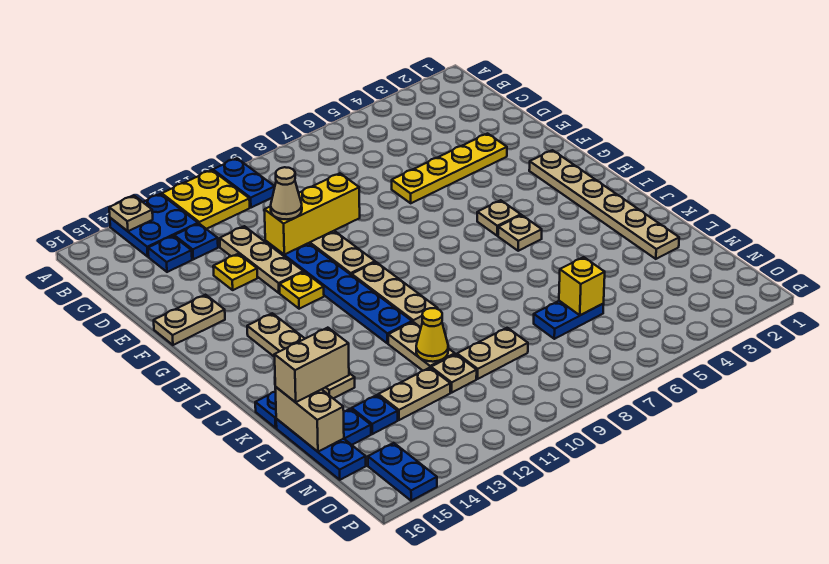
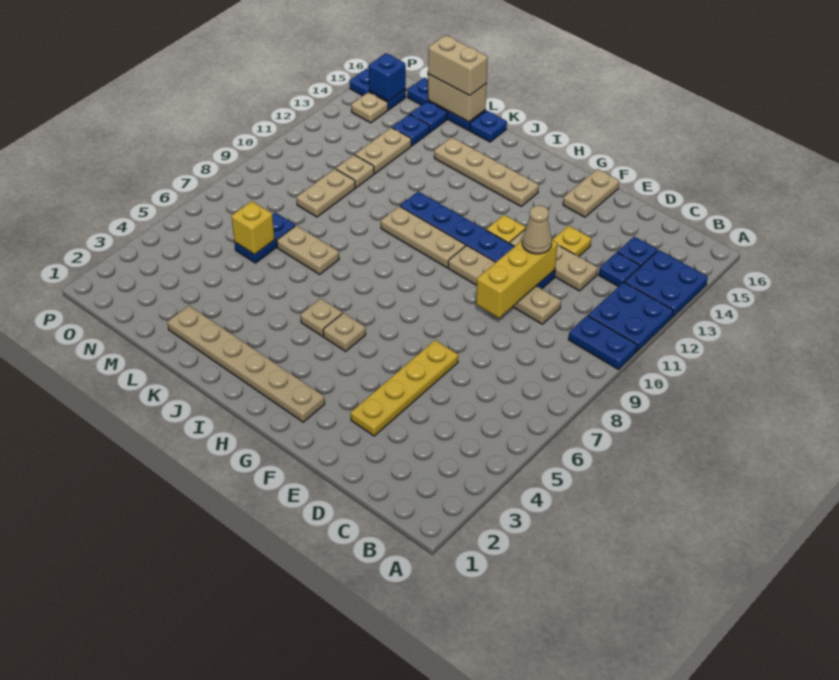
yellow plate A11:B12 level 1 -> blue plate A11:B12 level 1
tan plate A14 level 2 -> tan plate O14 level 1
tan plate K11:L11 level 1 -> tan plate K7:L7 level 1
yellow cone L11 level 2 -> none
tan brick L15:L16 level 3 -> tan brick L16:M16 level 3
none -> blue brick O15 level 2

